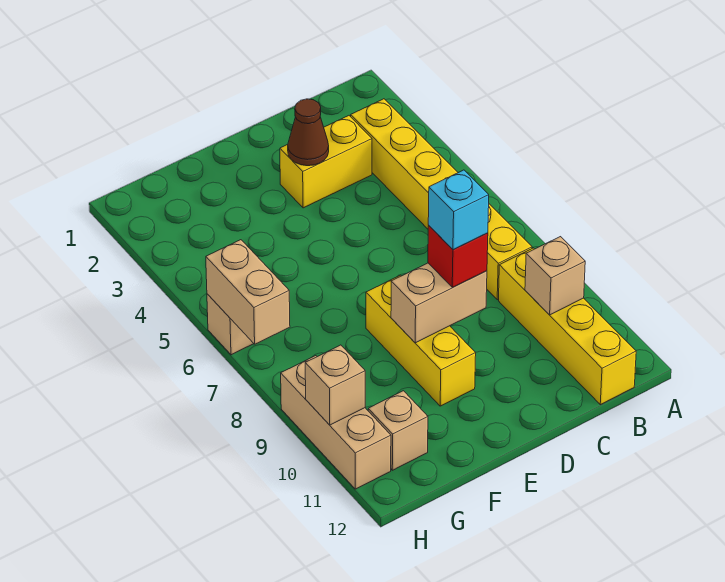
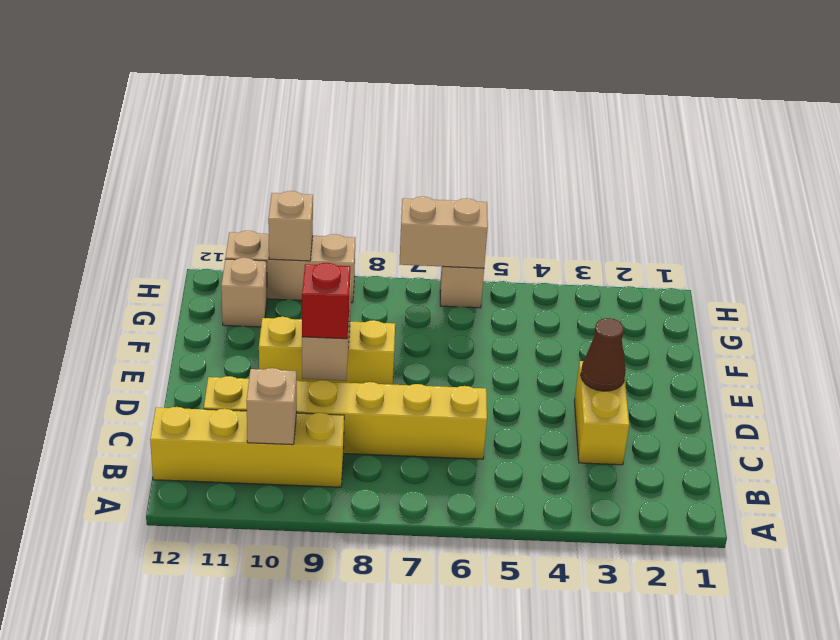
yellow brick B3:B8 level 1 -> yellow brick C6:C11 level 1
cyan brick D9 level 4 -> none

